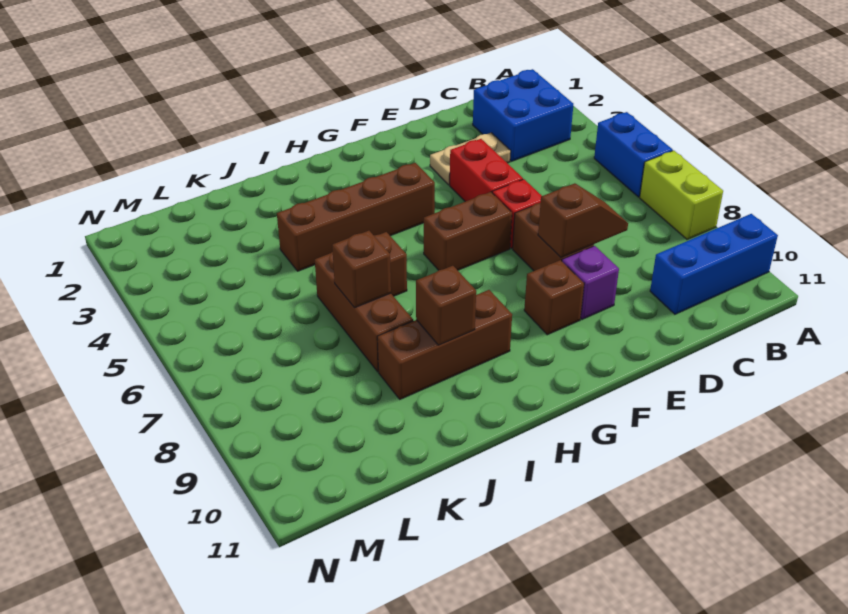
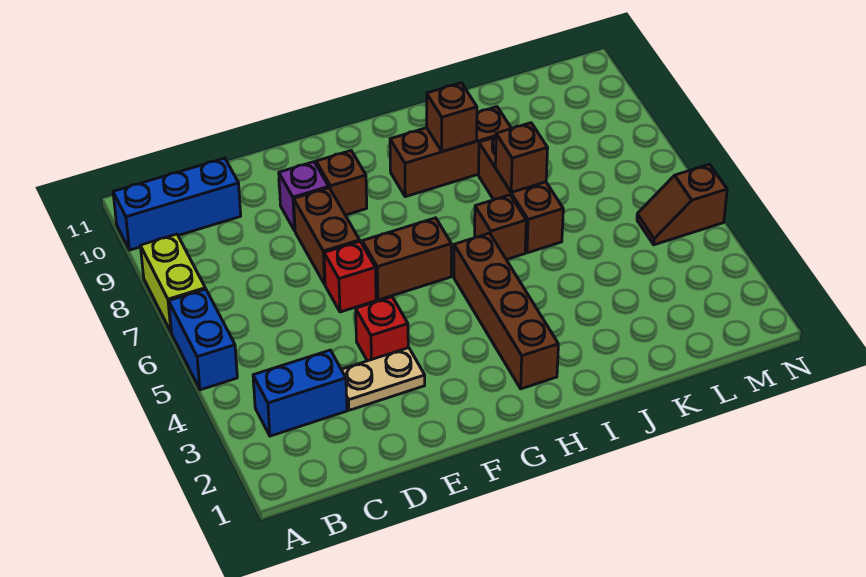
blue brick B2:C3 level 1 -> blue brick B3:C3 level 1
brown slope D8:E8 level 2 top E -> brown slope M5:N5 level 1 top N
red brick E4:E5 level 1 -> red brick E4 level 1
brown brick G4:J4 level 1 -> brown brick H2:H5 level 1

